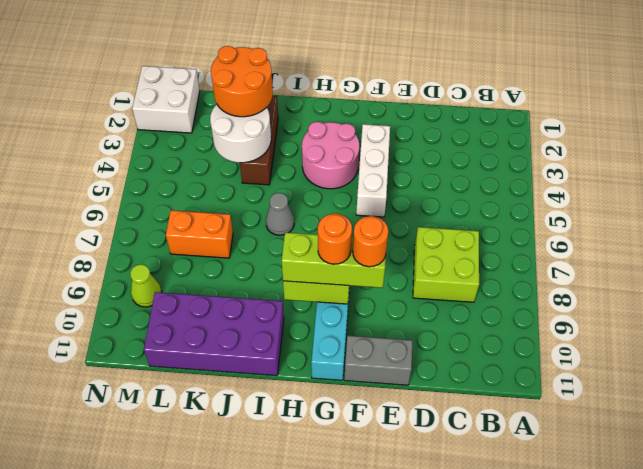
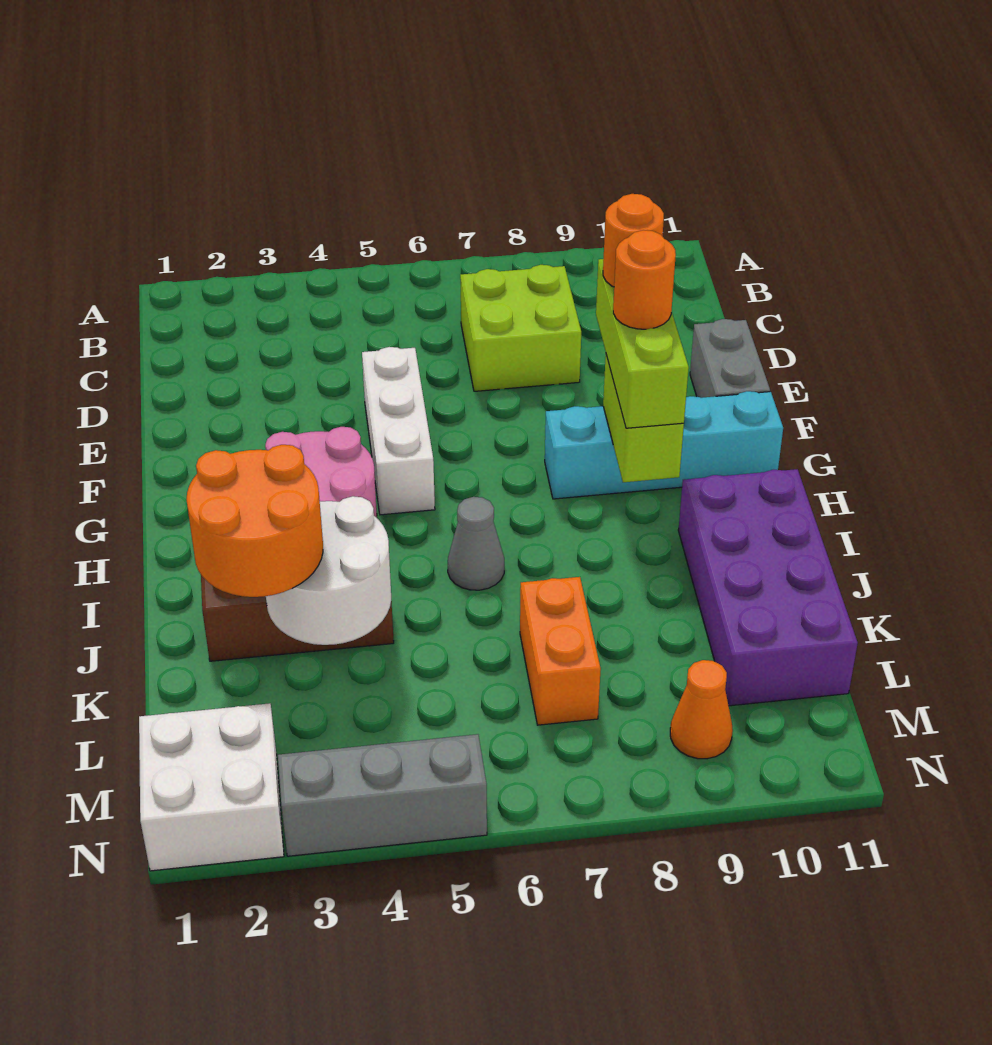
white brick F3:F5 level 1 -> white brick E5:G5 level 1
lime cone M9 level 1 -> orange cone M9 level 1
none -> grey brick N3:N5 level 1

